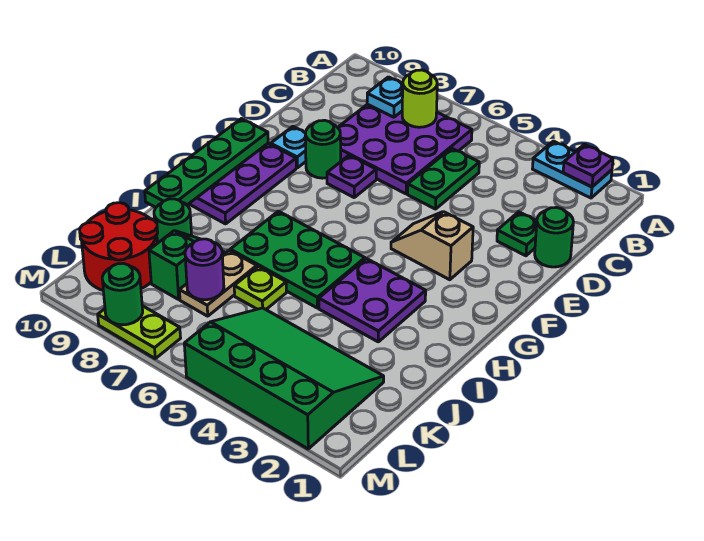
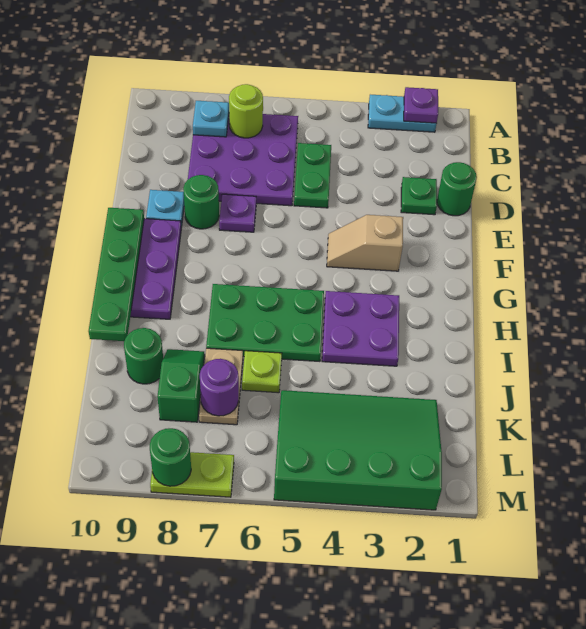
red round brick K9:L10 level 1 -> none

